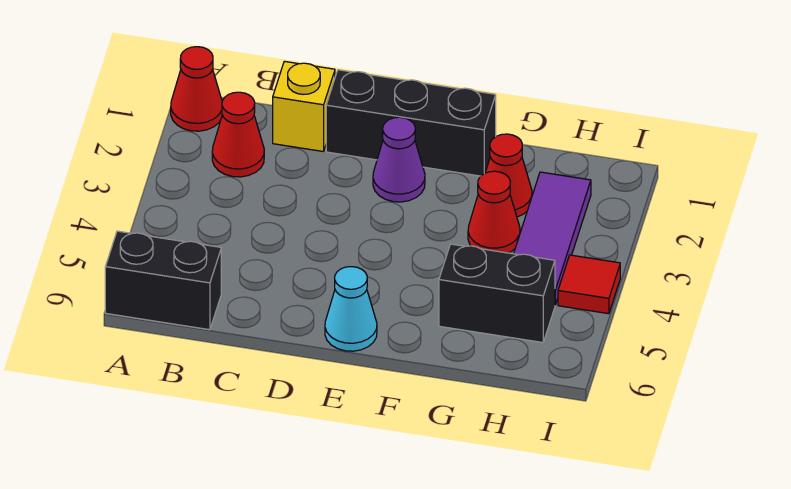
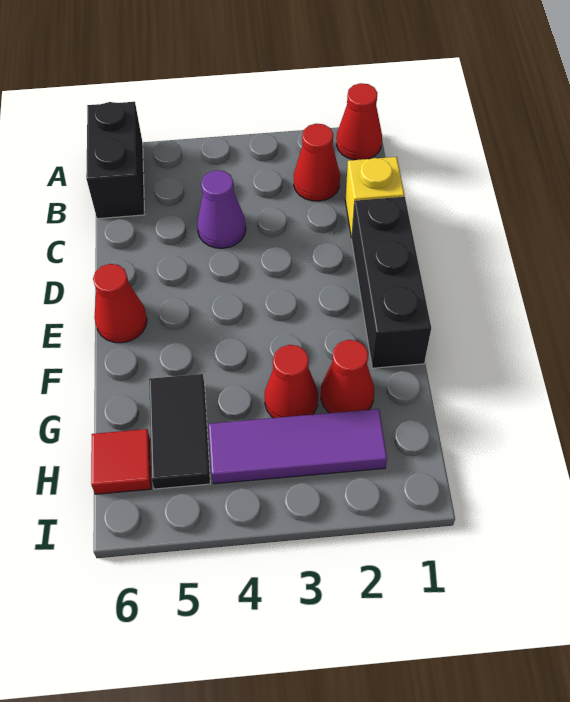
purple cone E2 level 1 -> purple cone C4 level 1
cyan cone E6 level 1 -> red cone E6 level 1
black brick G5:H5 level 1 -> black tile G5:H5 level 1
red tile I4 level 1 -> red tile H6 level 1

